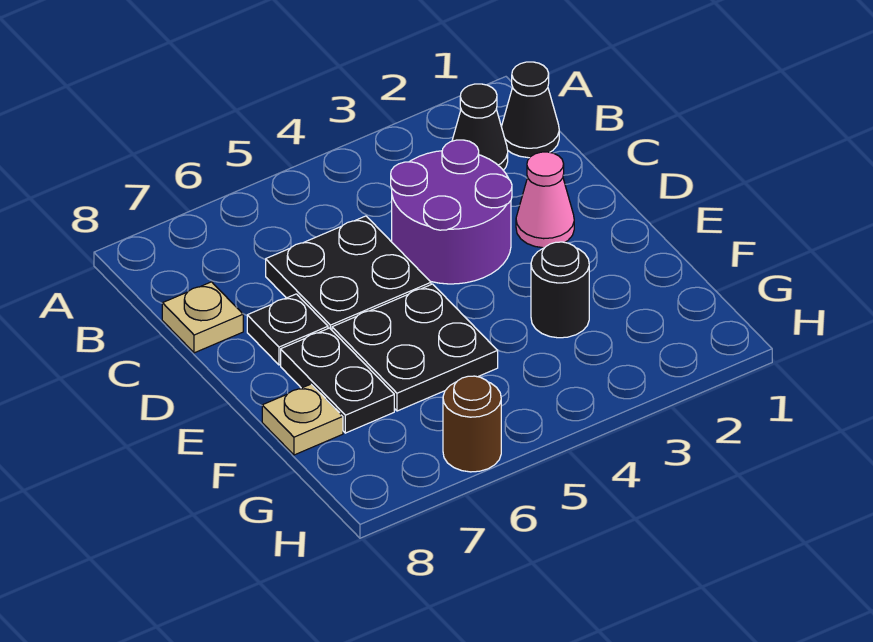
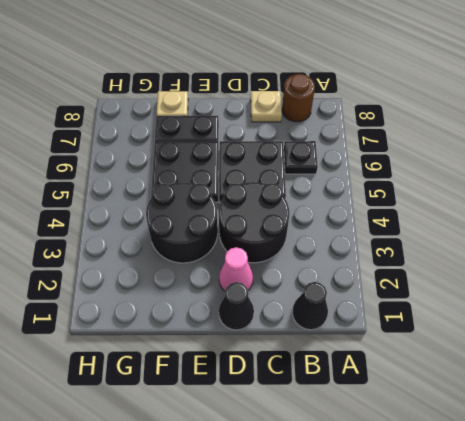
black cone B2 level 1 -> black cone D1 level 1
purple round brick C3:D4 level 1 -> black round brick C3:D4 level 1
black plate D7 level 1 -> black plate B6 level 1
black round brick F3 level 1 -> black round brick E3:F4 level 1
brown round brick H6 level 1 -> brown round brick B8 level 1

